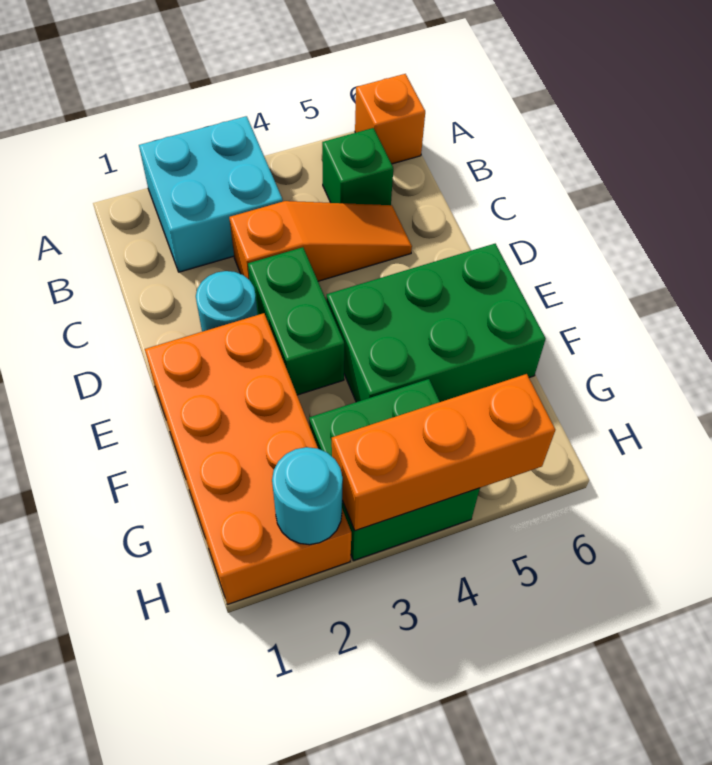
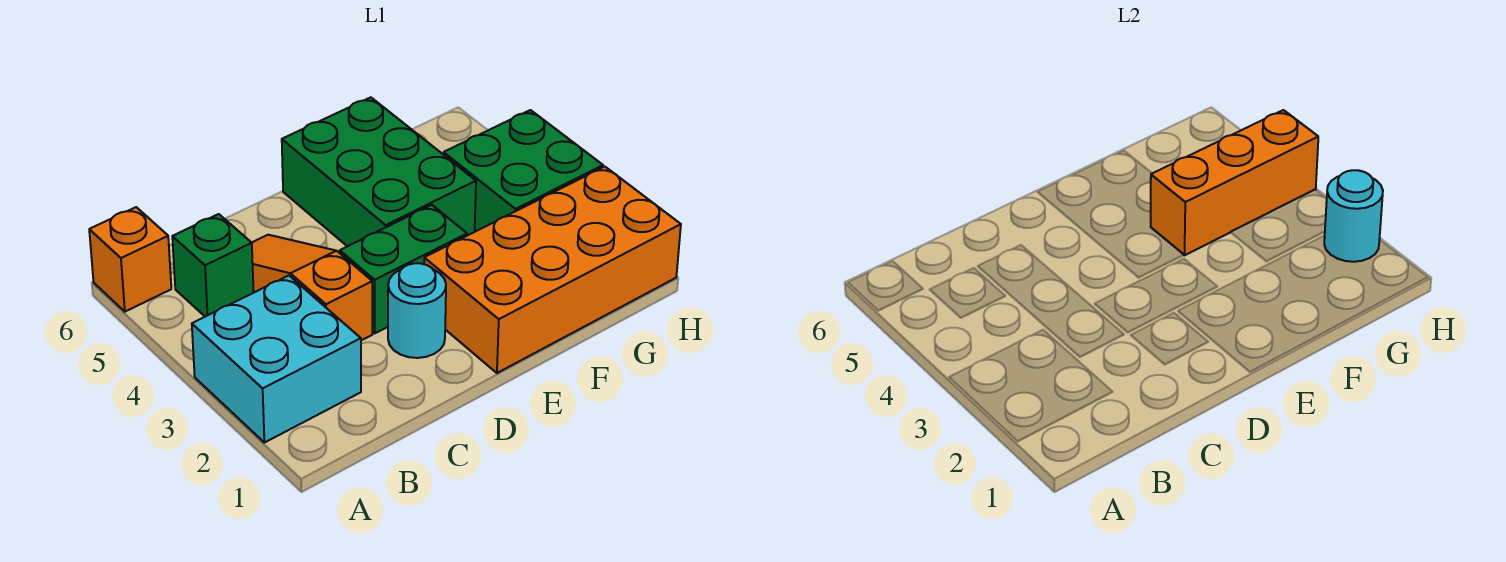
orange brick H3:H5 level 2 -> orange brick F4:H4 level 2

